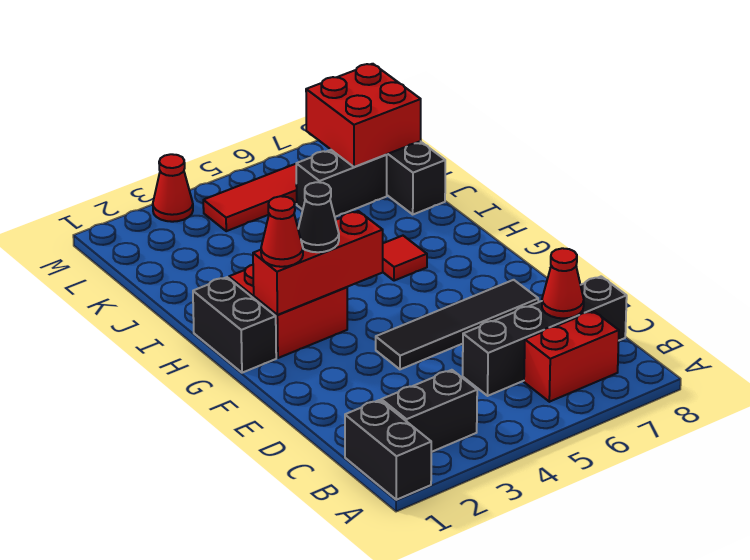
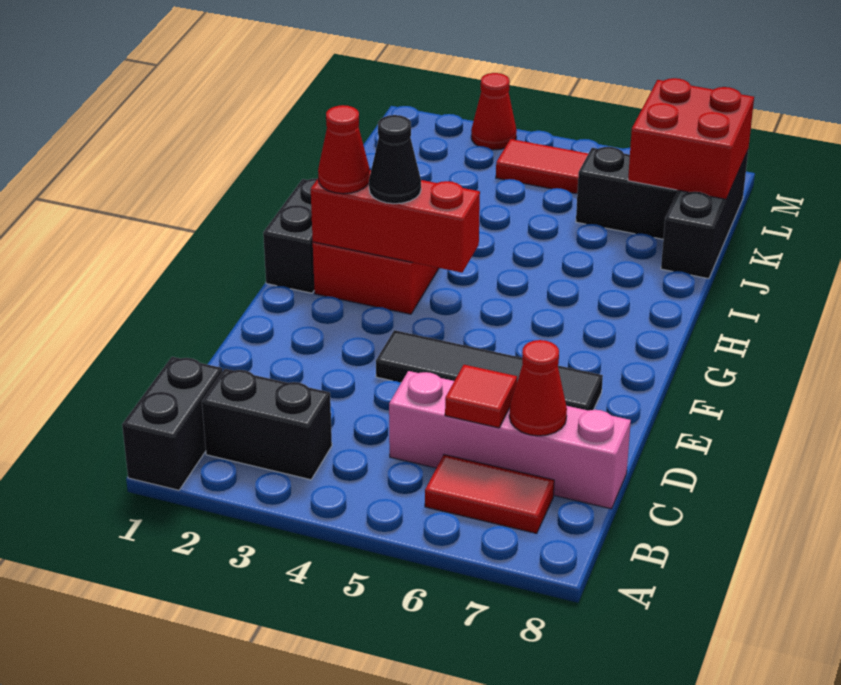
red brick B6:B7 level 1 -> red tile B6:B7 level 1
black brick C5:C8 level 1 -> pink brick C5:C8 level 1
red tile H6 level 1 -> red tile C6 level 2

